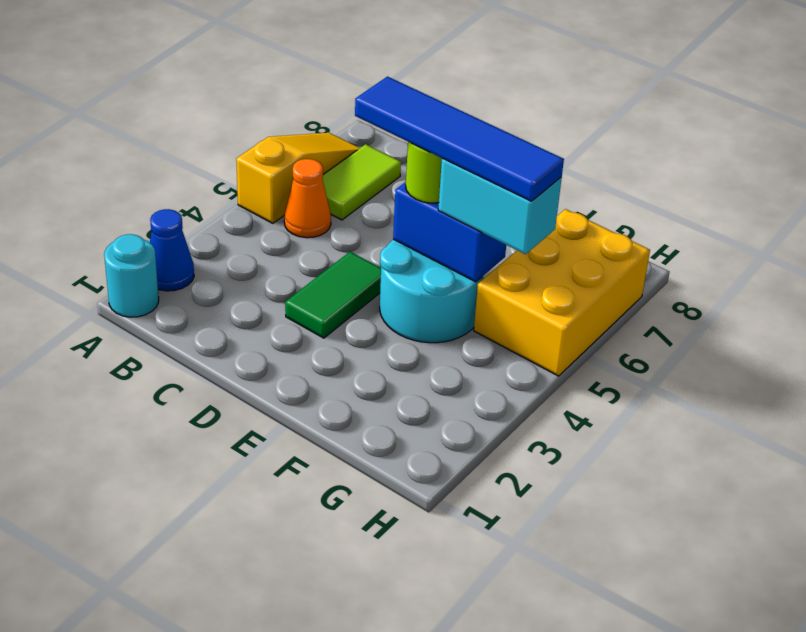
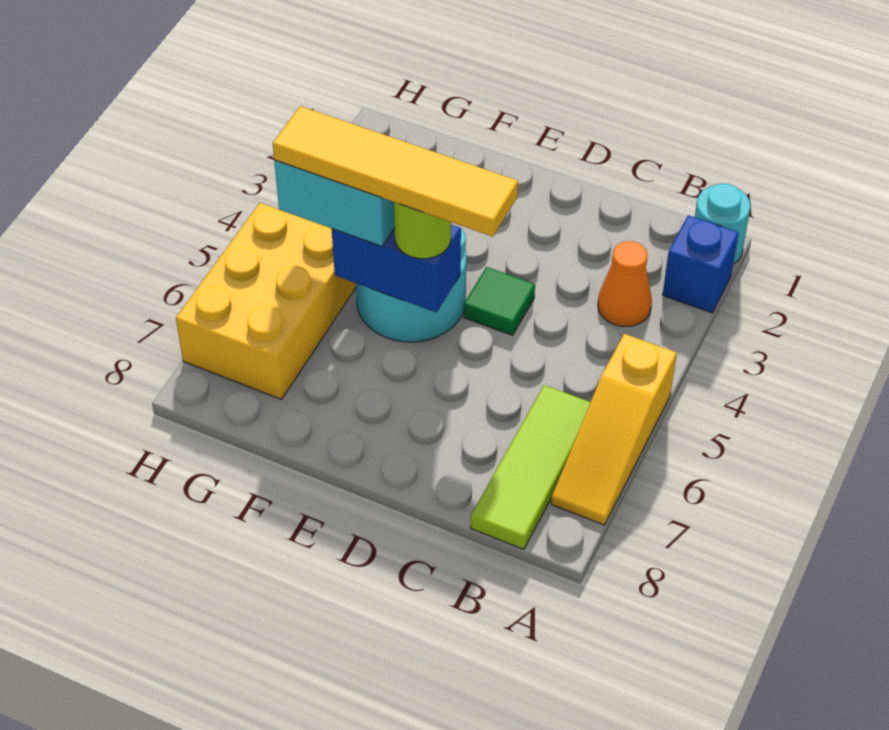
blue cone A2 level 1 -> blue brick A2 level 1
orange cone B5 level 1 -> orange cone B3 level 1
lime tile B6:B7 level 1 -> lime tile B6:B8 level 1
green tile D3:D4 level 1 -> green tile D4 level 1
blue tile D5:G5 level 4 -> yellow tile D5:G5 level 4

